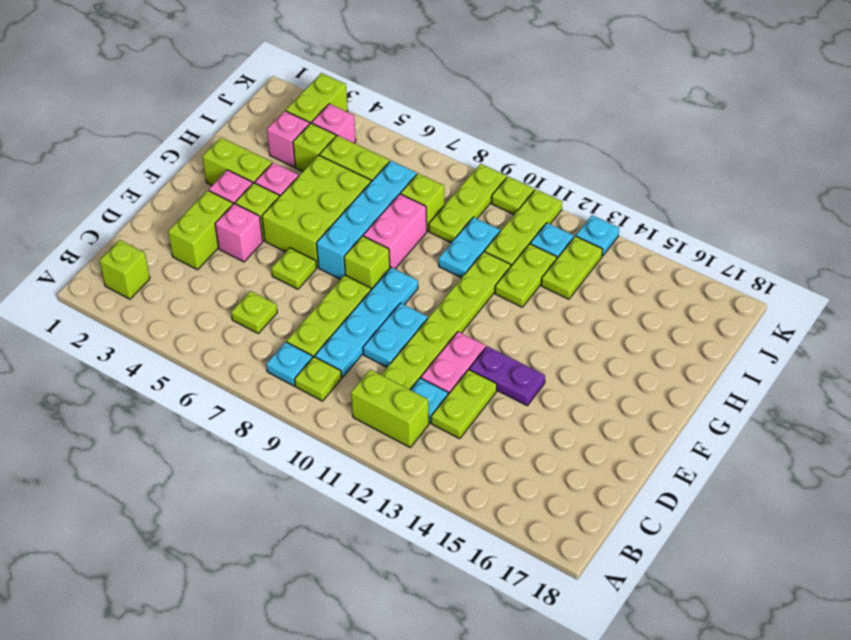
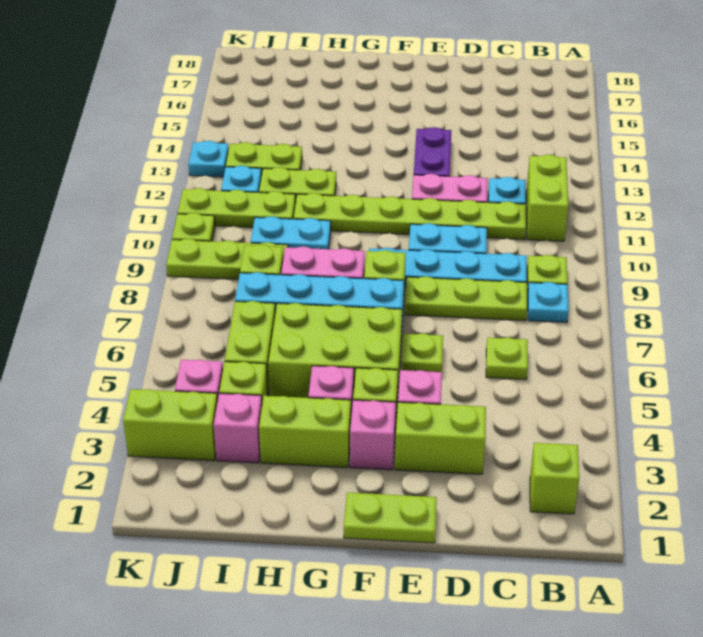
lime plate C13:D13 level 1 -> lime plate E1:F1 level 1
lime brick G2:G3 level 1 -> lime brick G3:H3 level 1

